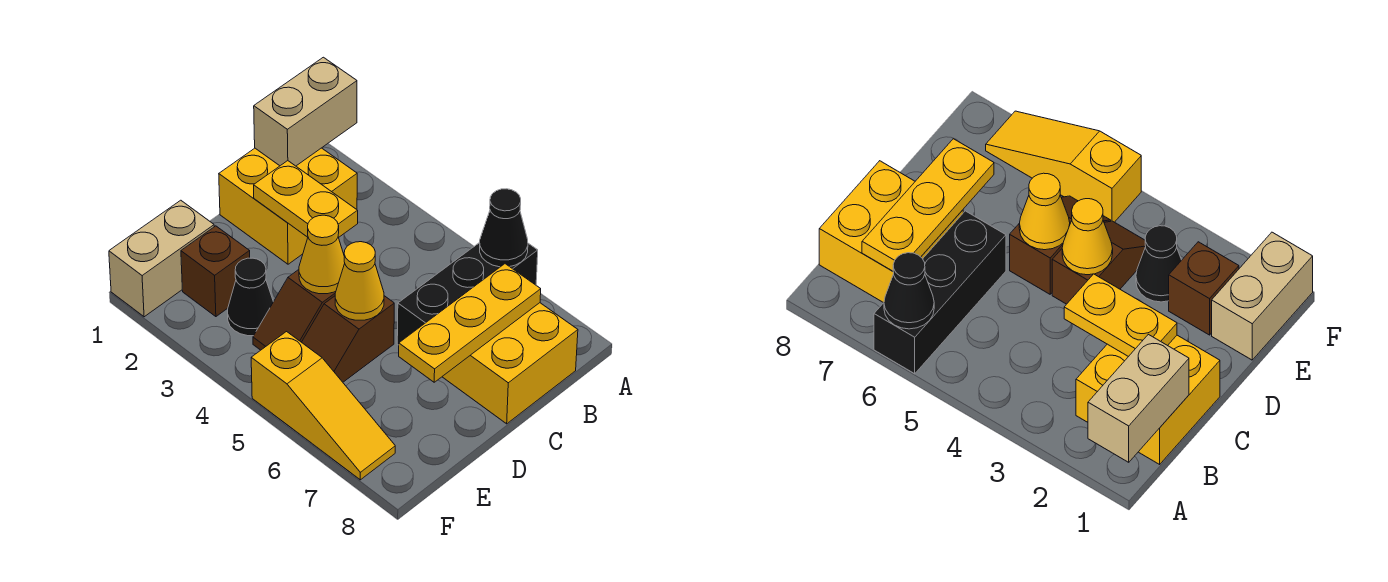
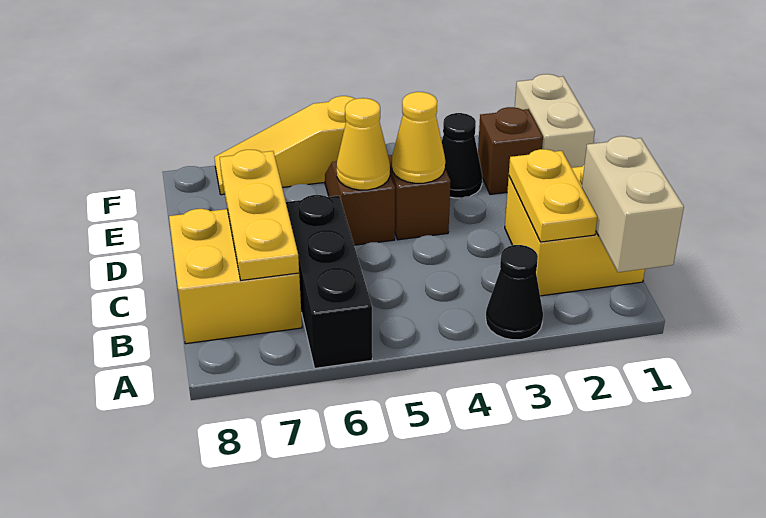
black cone A6 level 2 -> black cone A3 level 1
yellow plate C2:C3 level 2 -> yellow plate B2:C2 level 2

